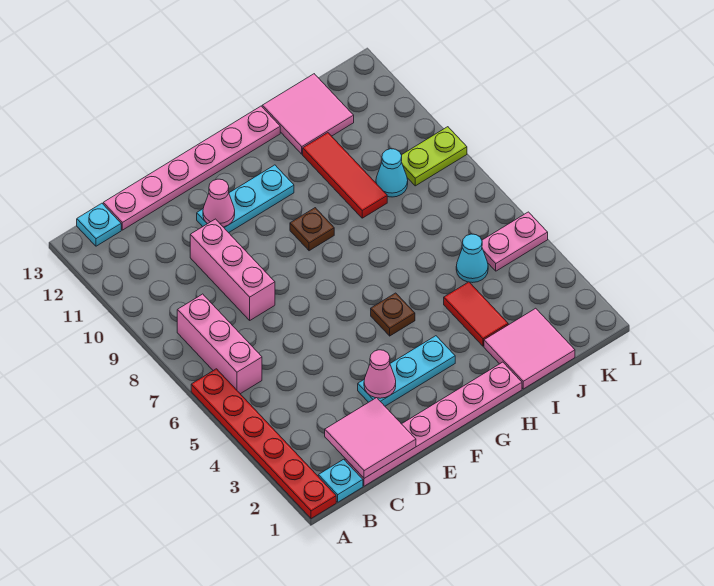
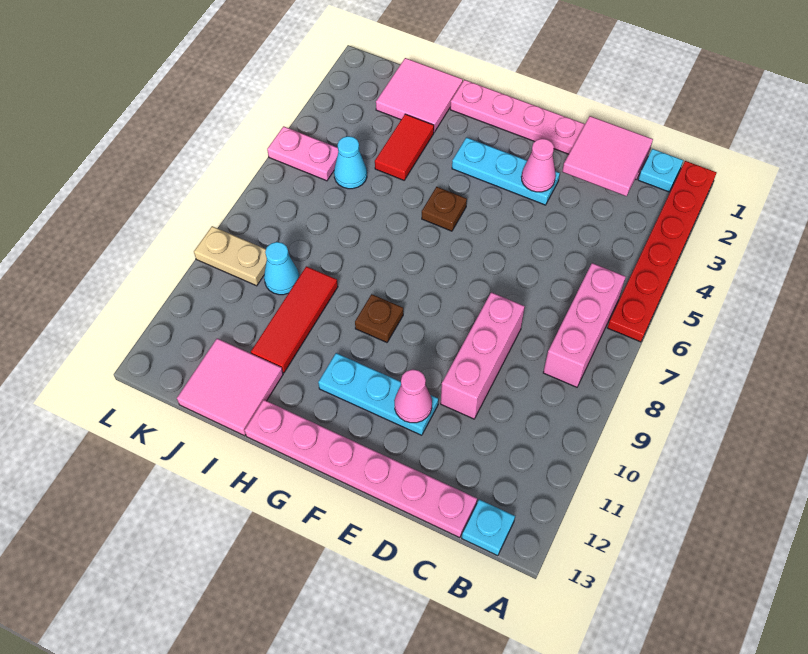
lime plate K9:L9 level 1 -> tan plate K9:L9 level 1

